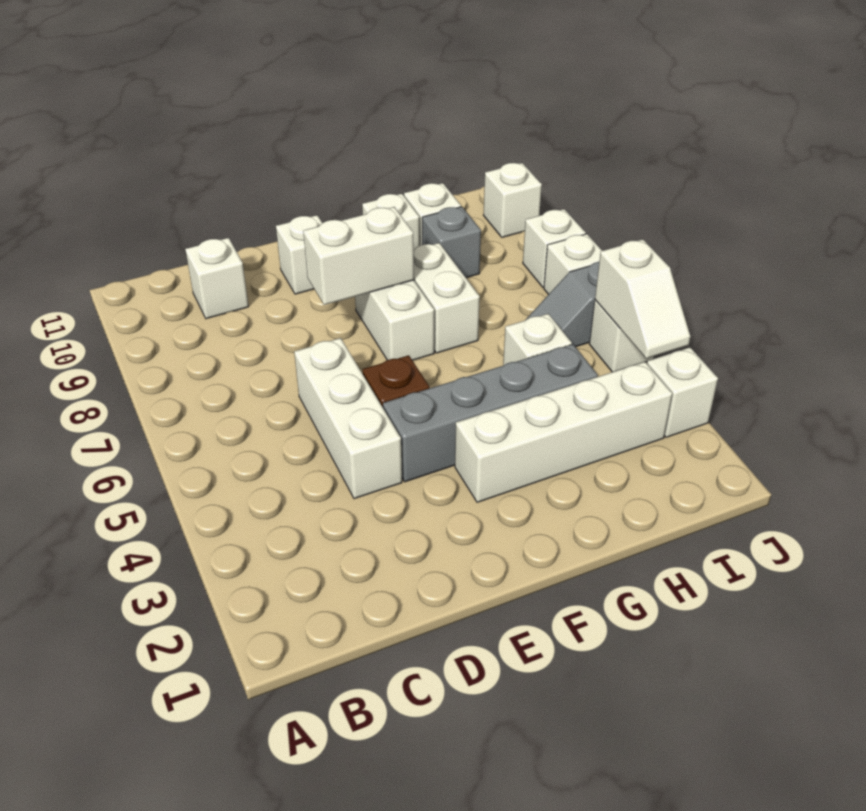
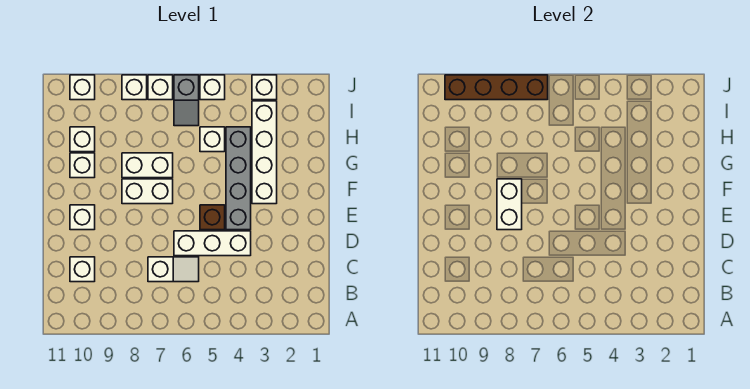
grey brick H9 level 1 -> none
white slope J4:J5 level 2 top 5 -> white slope C6:C7 level 1 top 7
none -> brown brick J7:J10 level 2

